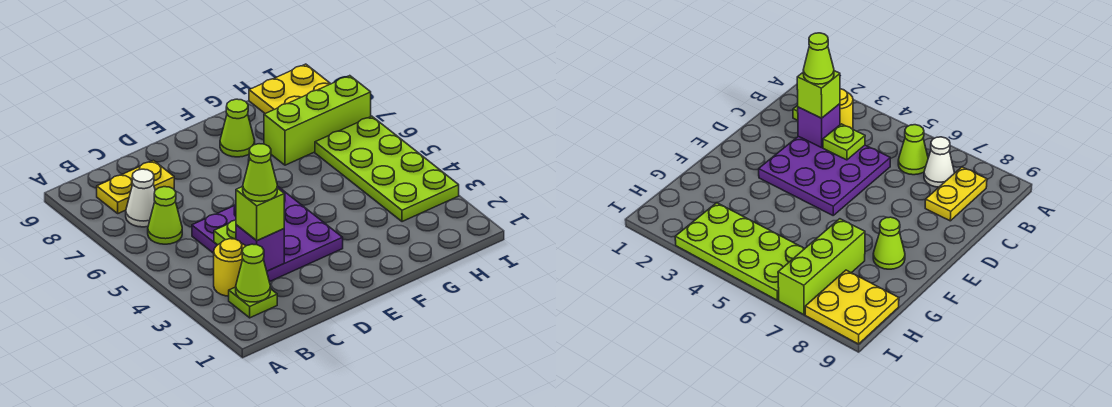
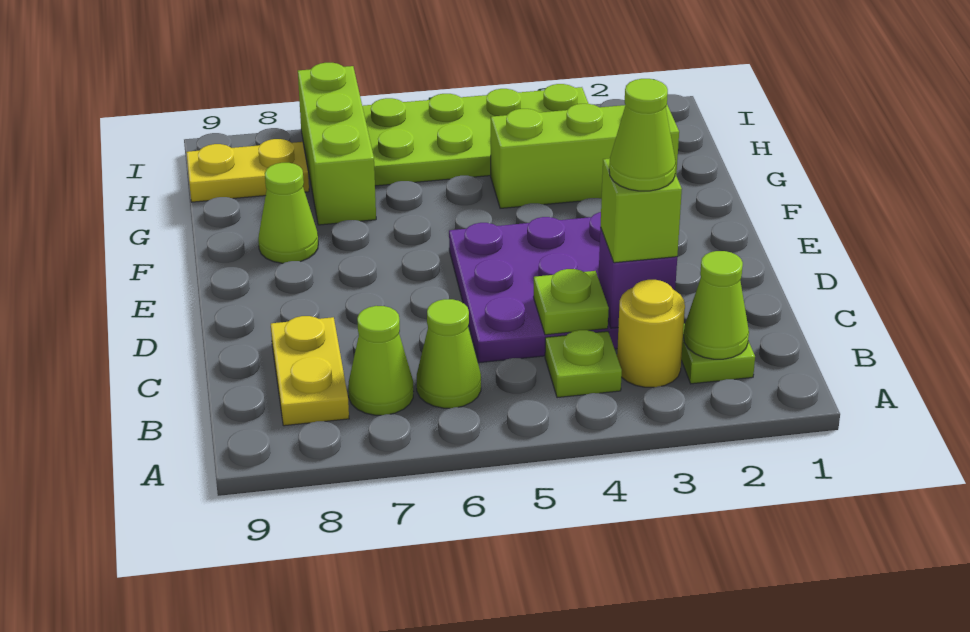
none -> lime plate B4 level 1
white cone B7 level 1 -> lime cone B7 level 1
none -> lime brick G2:G4 level 1
yellow plate H8:I9 level 1 -> yellow plate H8:H9 level 1

